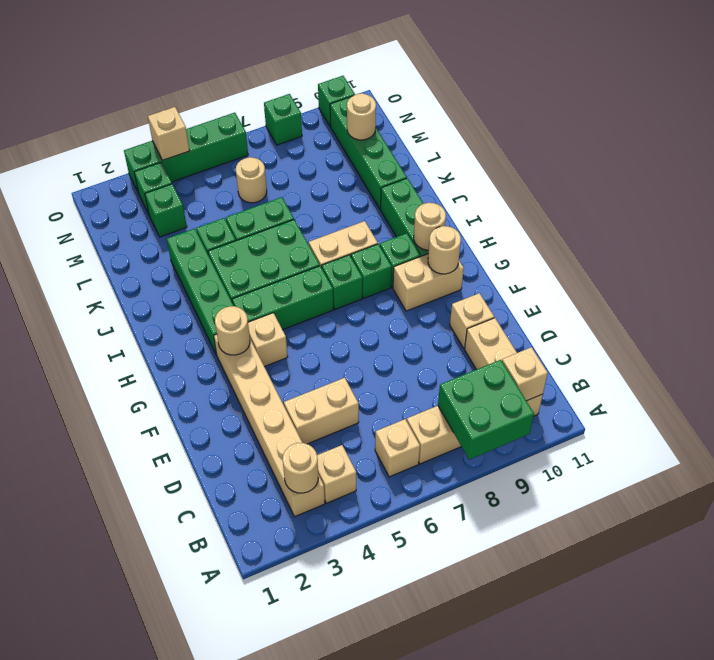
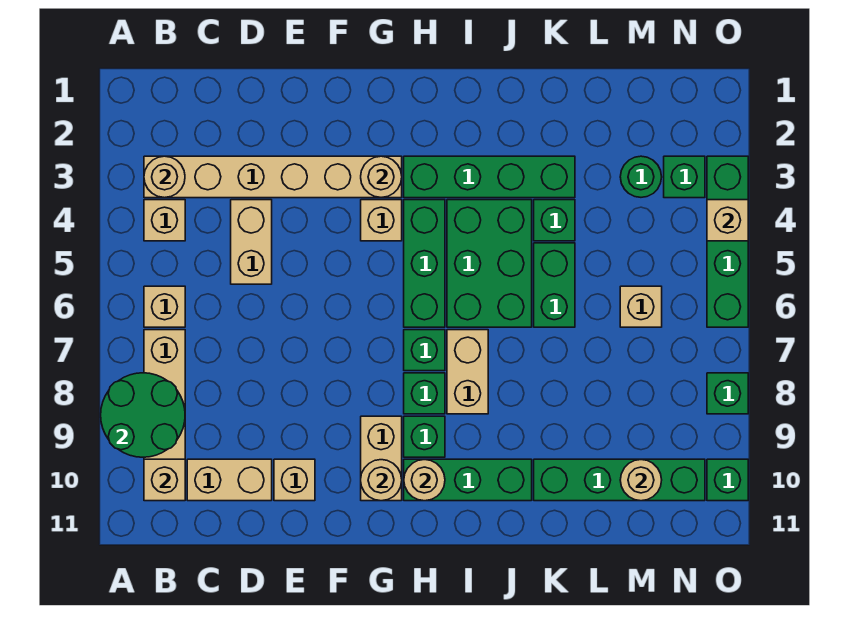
green brick A8:B9 level 2 -> green round brick A8:B9 level 2
green brick M3 level 1 -> green round brick M3 level 1
tan round brick M6 level 1 -> tan brick M6 level 1

